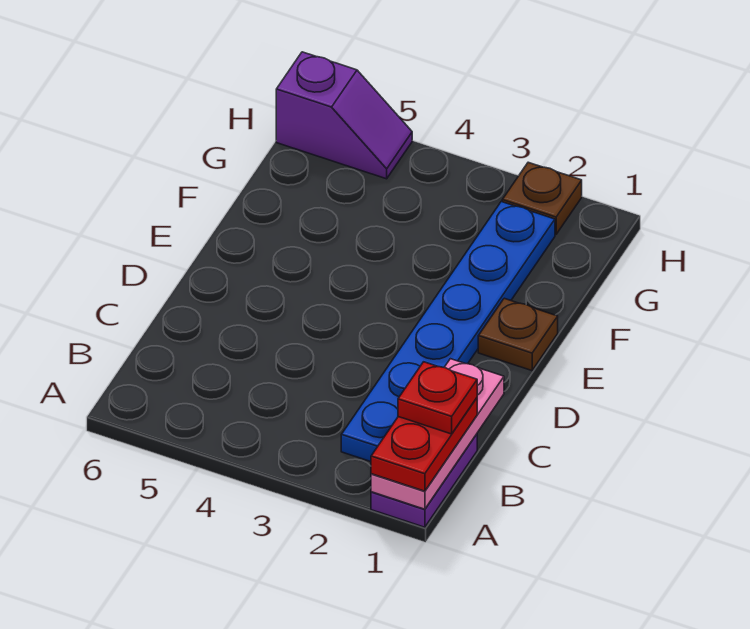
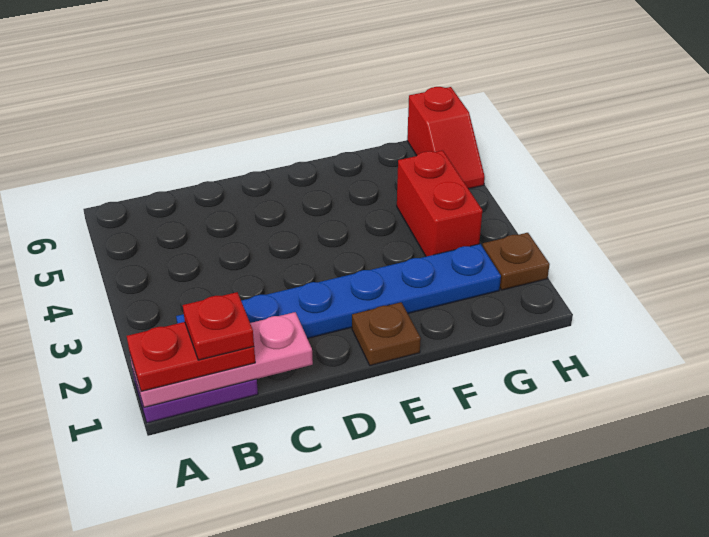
none -> red brick G3:G4 level 1
purple slope H5:H6 level 1 top 6 -> red slope H5:H6 level 1 top 6

